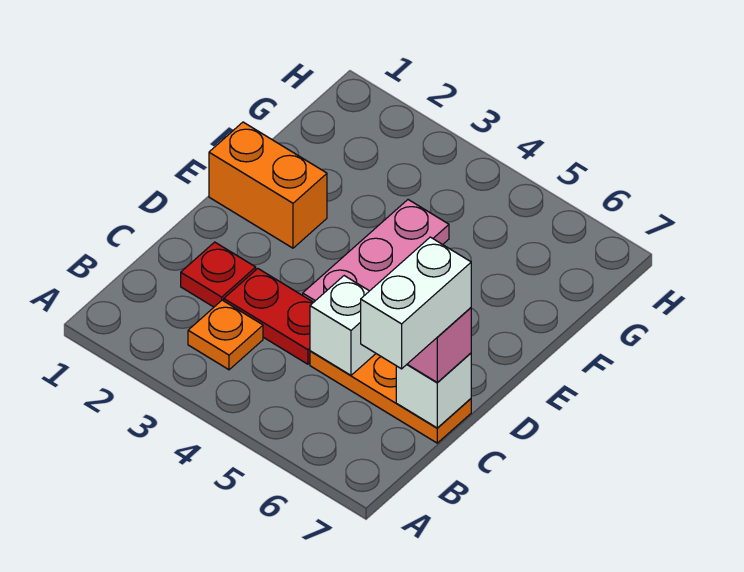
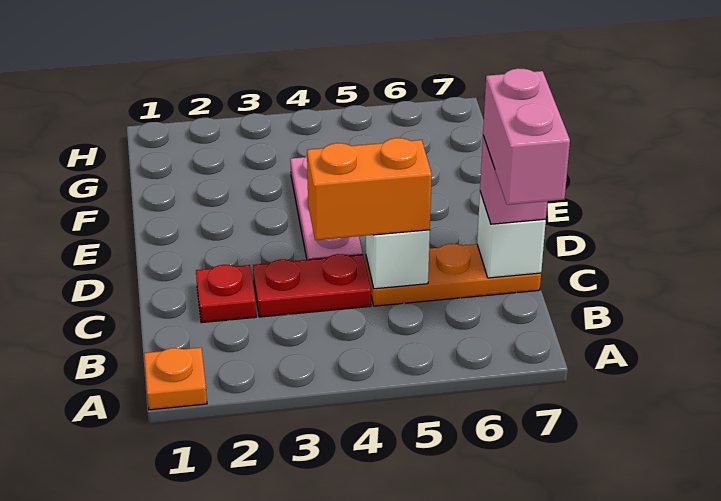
orange plate B3 level 1 -> orange plate A1 level 1
white brick B7:C7 level 4 -> pink brick B7:C7 level 4
orange brick E1:E2 level 1 -> orange brick C4:C5 level 3

